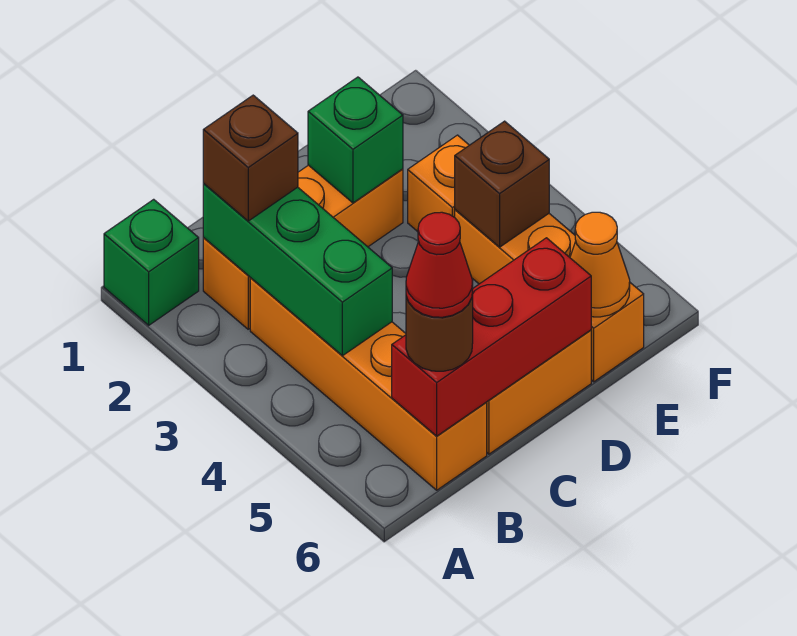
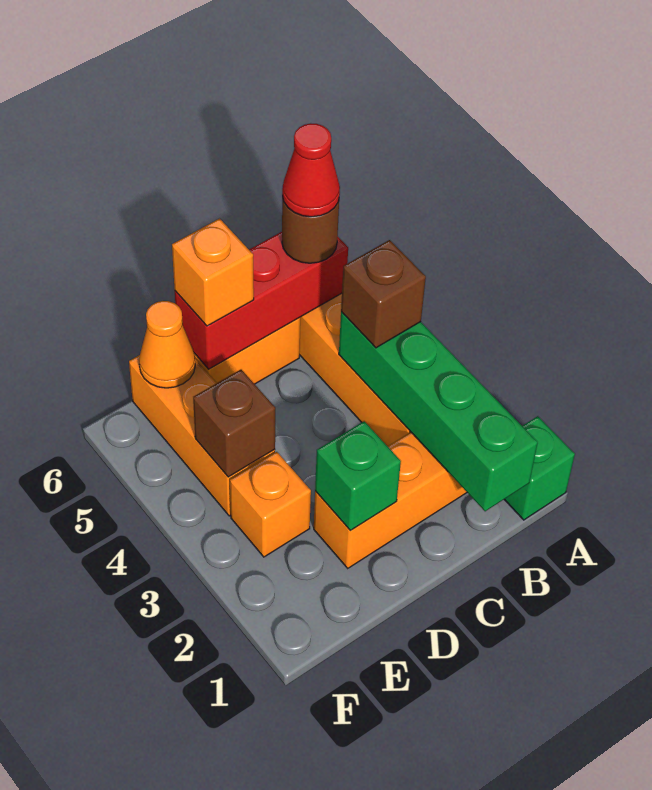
green brick B2:B4 level 2 -> green brick B1:B4 level 2
brown brick B2 level 3 -> brown brick B4 level 3
none -> orange brick D6 level 3

